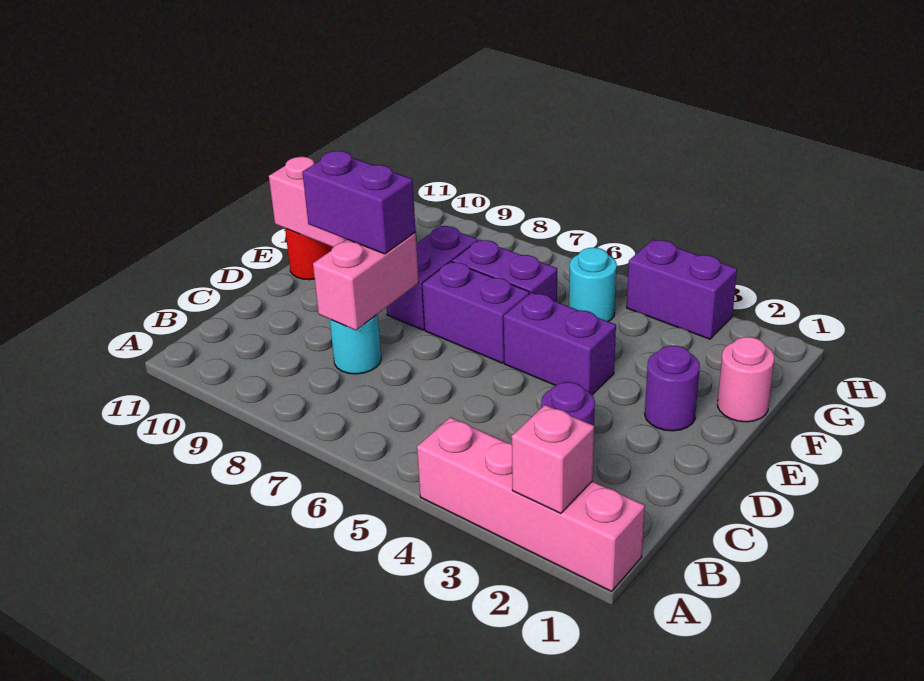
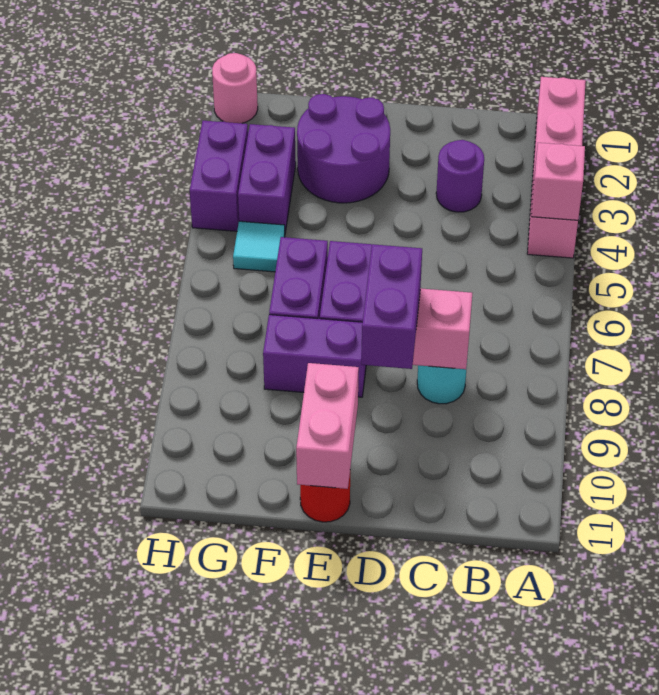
pink brick A2 level 2 -> pink brick A4 level 2
purple round brick E2 level 1 -> purple round brick E2:F3 level 1
purple brick E4:E5 level 1 -> purple brick G3:G4 level 1
pink round brick F1 level 1 -> pink round brick H1 level 1
cyan round brick G5 level 1 -> cyan tile G5 level 1

